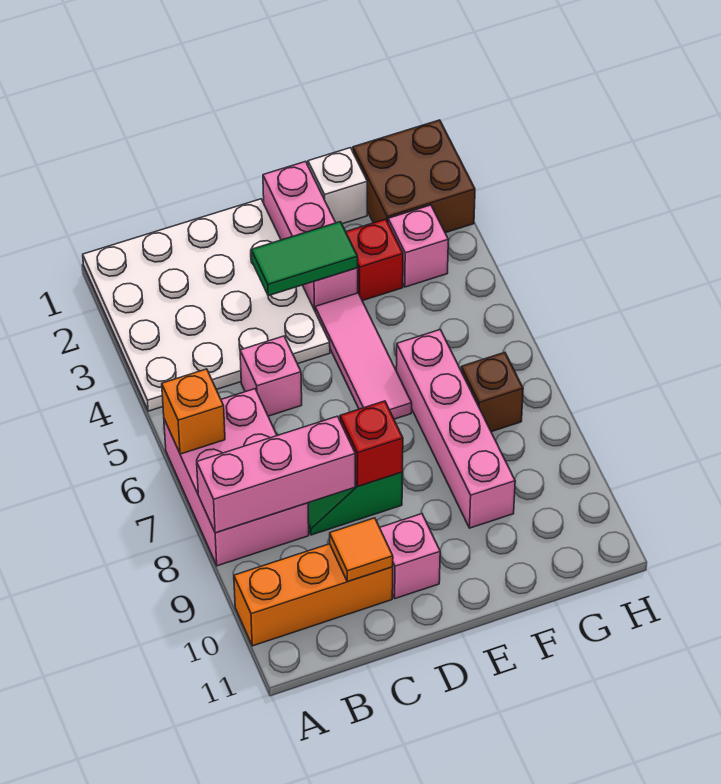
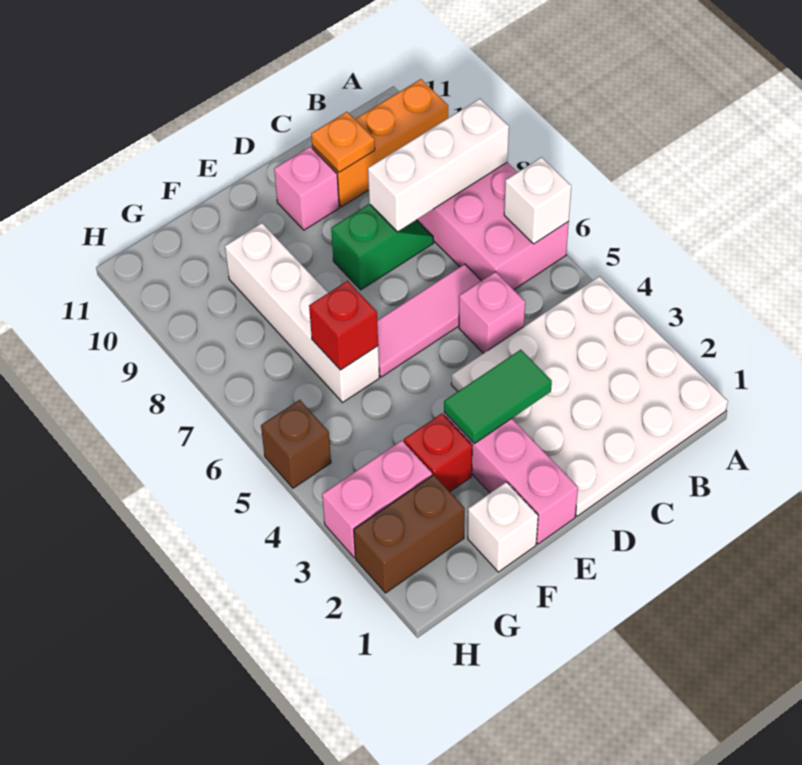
orange brick A6 level 2 -> white brick A6 level 2
pink brick A8:C8 level 2 -> white brick A8:C8 level 2
orange tile C10 level 2 -> orange plate C10 level 2
red brick D8 level 2 -> red brick F6 level 2
pink tile E4:E6 level 1 -> pink tile C6:E6 level 1
pink brick F6:F9 level 1 -> white brick F6:F9 level 1
brown brick G1:H2 level 1 -> brown brick G2:H2 level 1
pink brick G3 level 1 -> pink brick G3:H3 level 1
brown brick G7 level 1 -> brown brick H5 level 1

